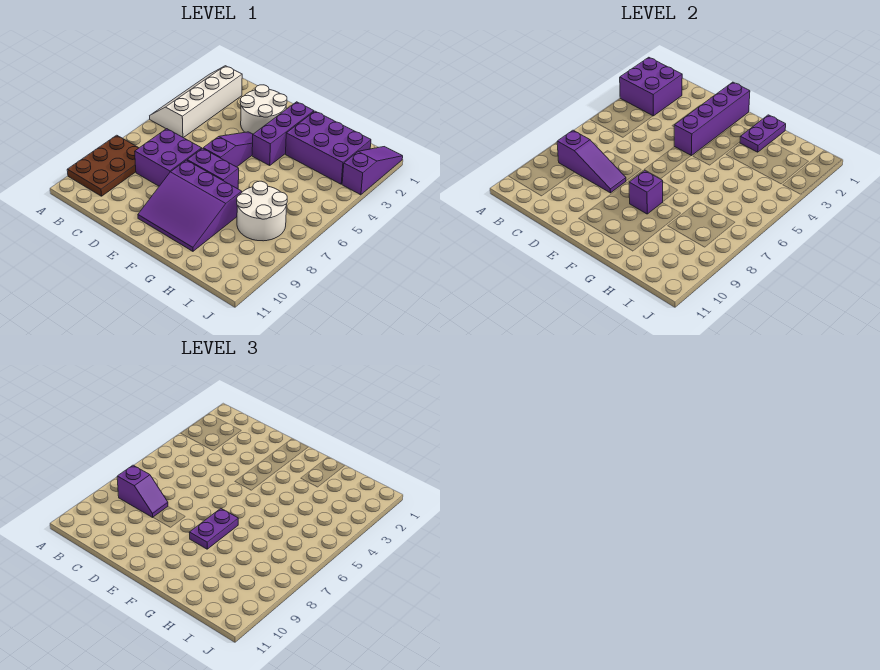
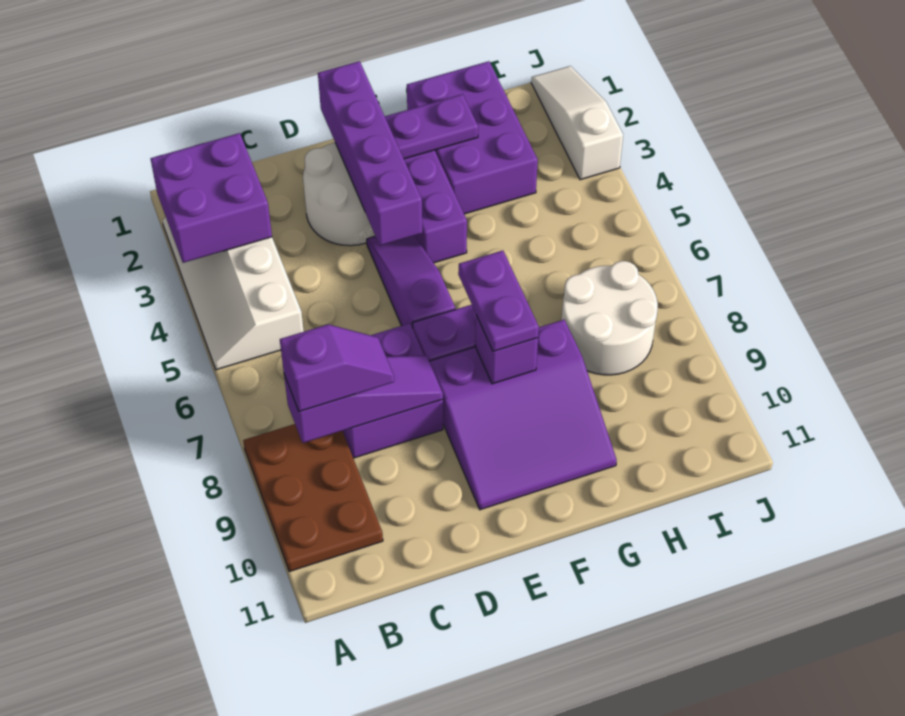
purple plate G1:G2 level 2 -> purple plate F2:G2 level 2
purple brick G2:I3 level 1 -> purple brick G1:H3 level 1
purple slope J1:J3 level 1 top 3 -> white slope J1:J3 level 1 top 3

